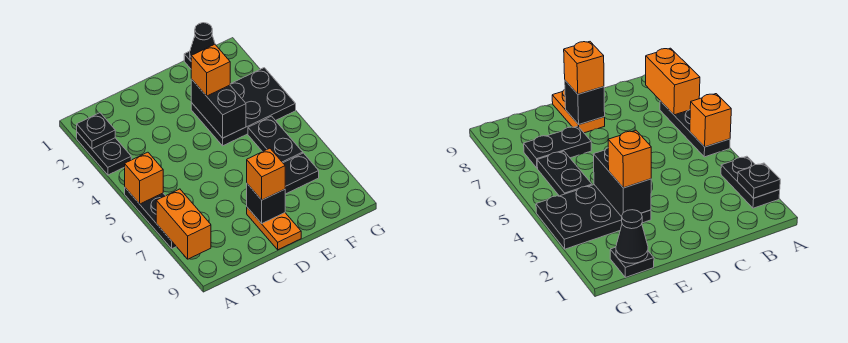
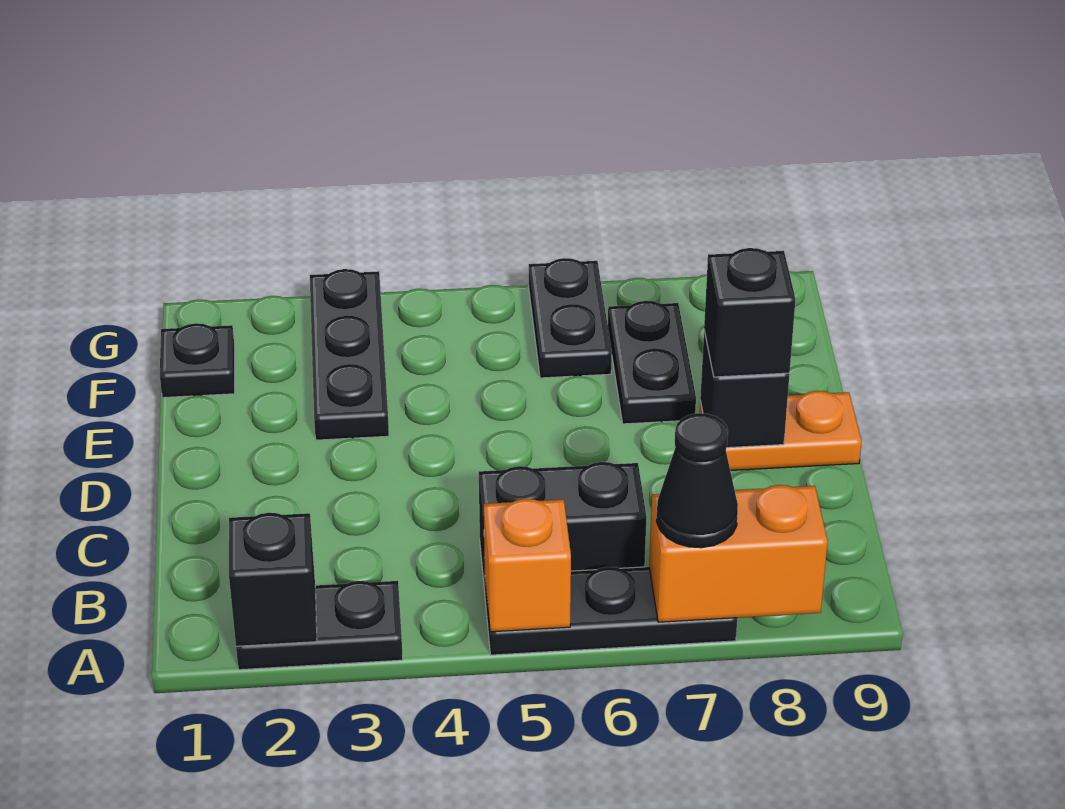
black plate A2 level 2 -> black brick A2 level 2
orange brick D8 level 3 -> black brick D8 level 3
black plate E3:G4 level 1 -> black plate E3:G3 level 1
black brick E3:E4 level 2 -> black brick B5:B6 level 1
orange brick E3 level 3 -> none
black cone F1 level 2 -> black cone A7 level 3
black plate F5:F6 level 1 -> black plate F6:G6 level 1

